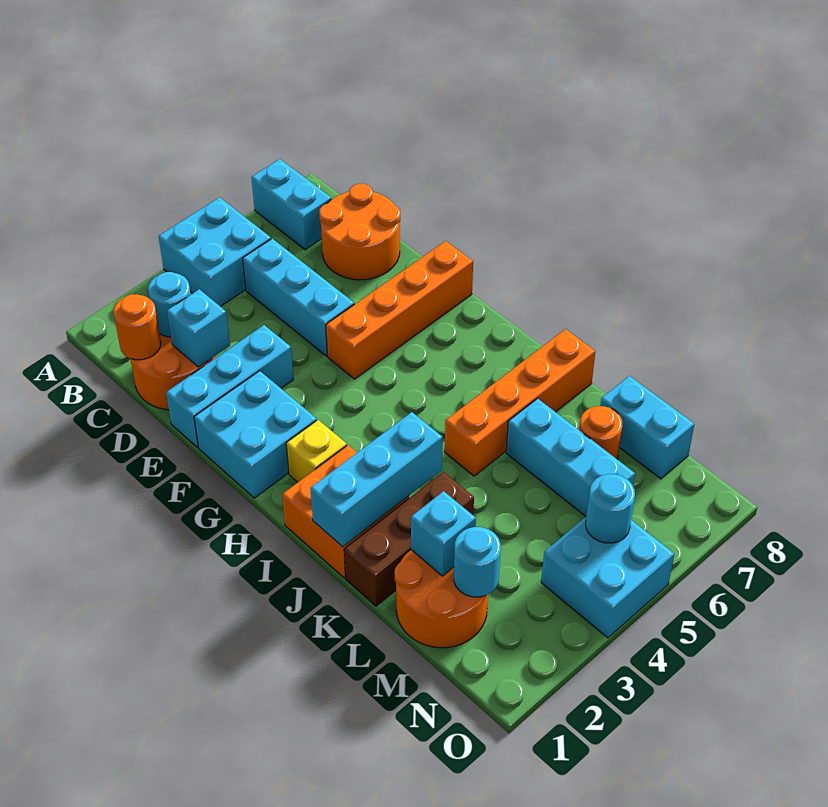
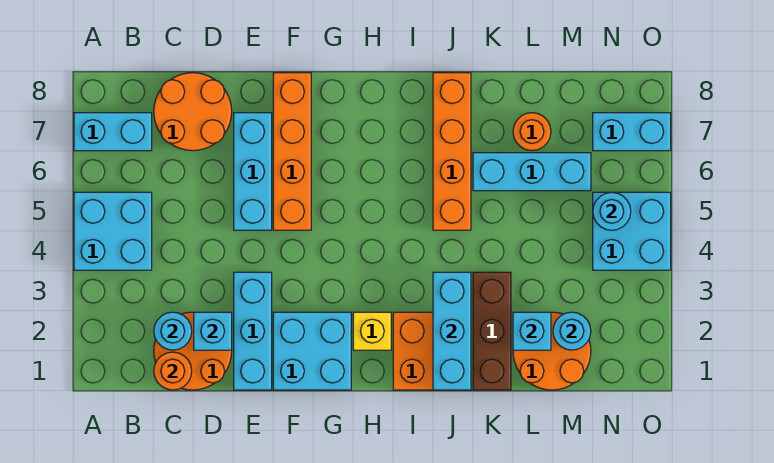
cyan brick C5:E5 level 1 -> cyan brick E5:E7 level 1
cyan brick L8:M8 level 1 -> cyan brick N7:O7 level 1

